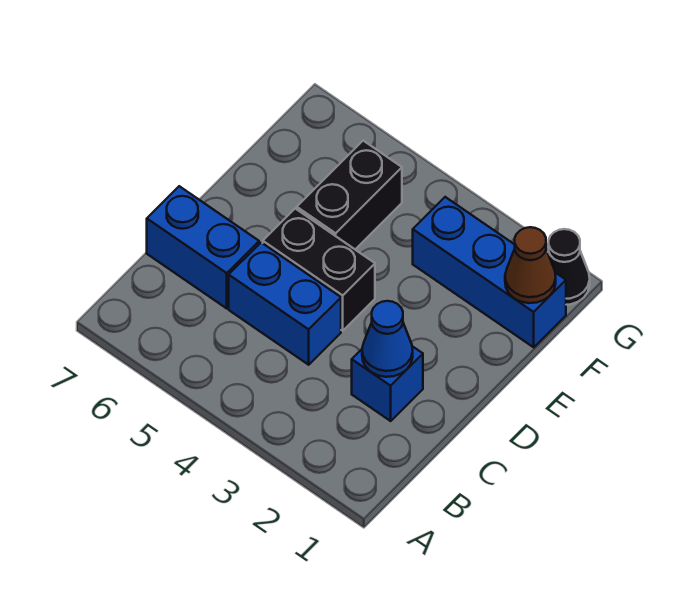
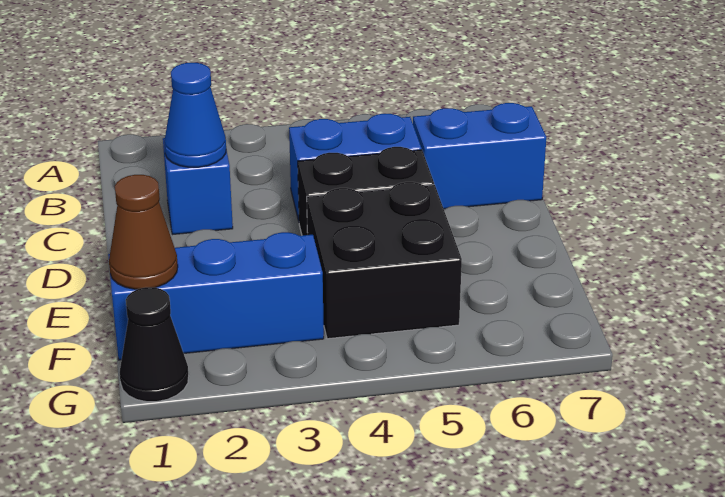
black brick E5:F5 level 1 -> black brick E4:F5 level 1

